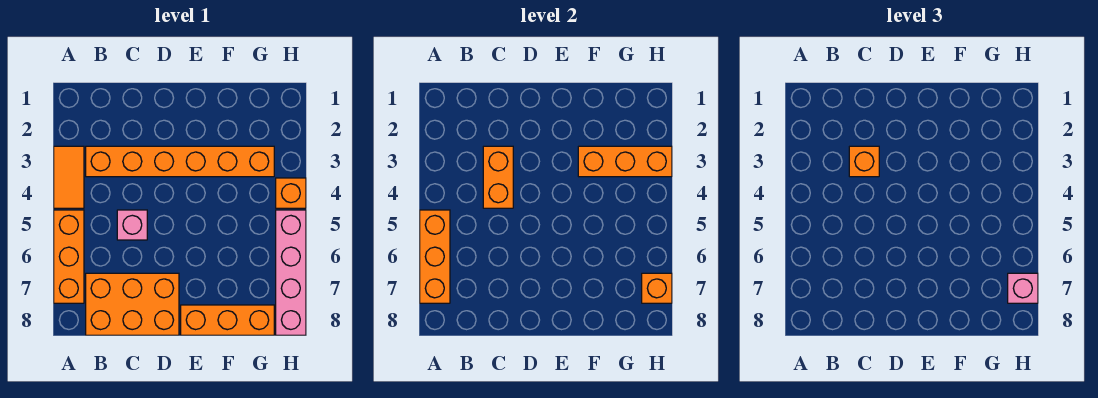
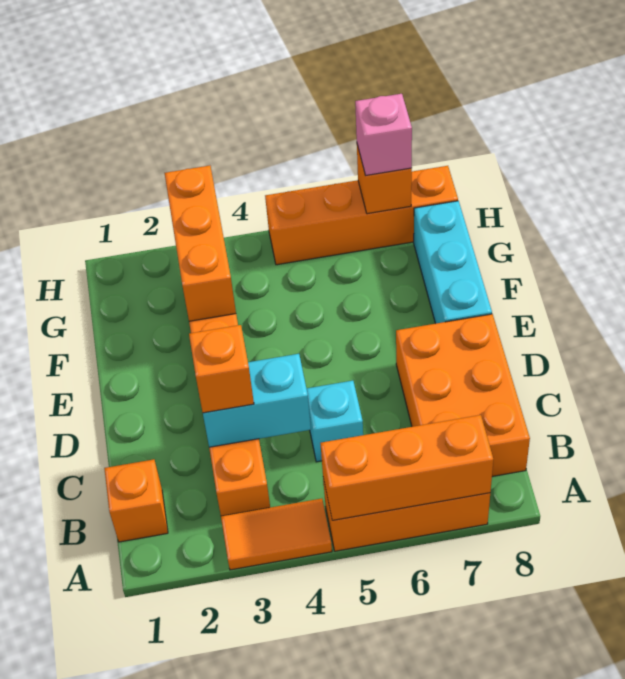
orange brick C3:C4 level 2 -> cyan brick C3:C4 level 2
pink brick C5 level 1 -> cyan brick C5 level 1
orange brick E8:G8 level 1 -> cyan brick E8:G8 level 1
orange brick H4 level 1 -> orange brick B1 level 1
pink brick H5:H8 level 1 -> orange brick H5:H8 level 1

